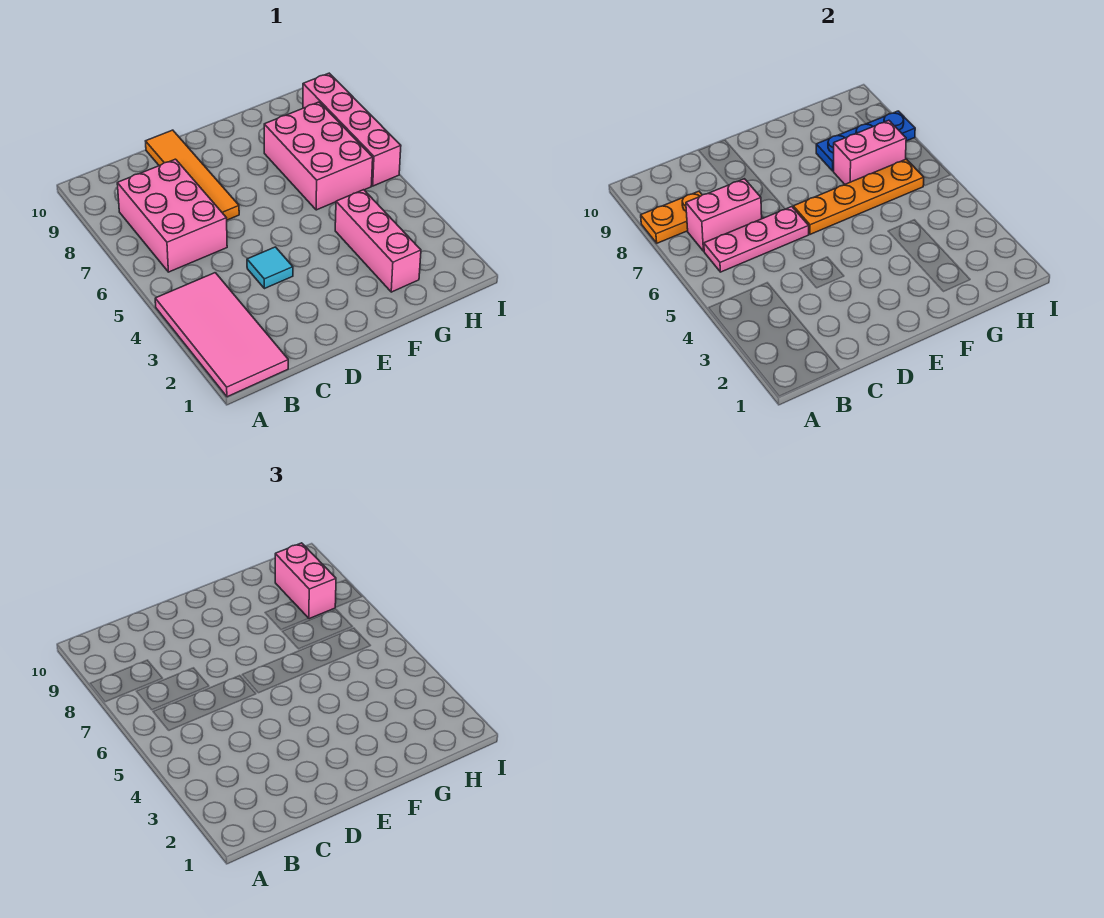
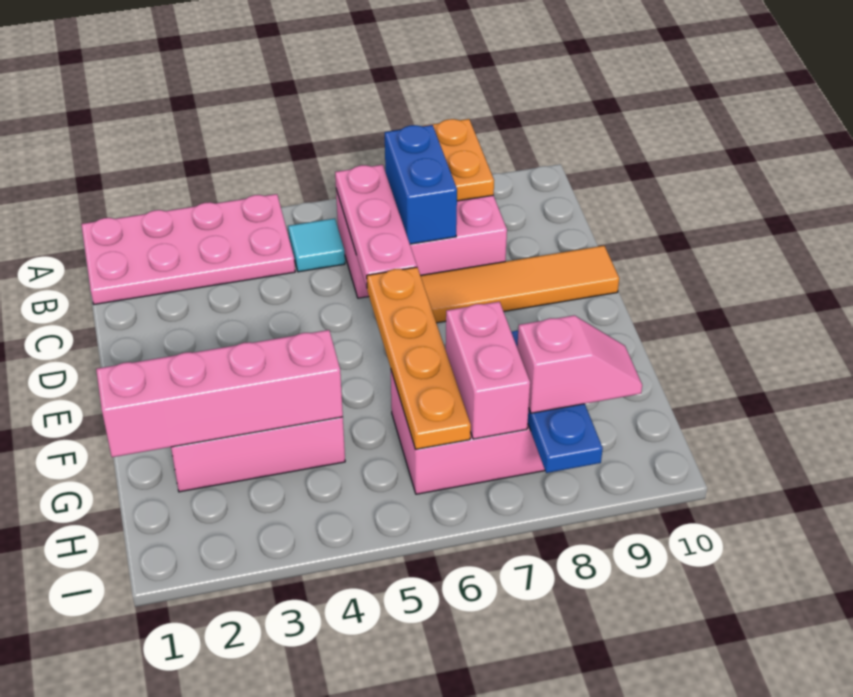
pink tile A1:B4 level 1 -> pink plate A1:B4 level 1
pink brick B7:C7 level 2 -> blue brick B7:C7 level 2
cyan tile D4 level 1 -> cyan tile B5 level 1
pink brick H8:H9 level 3 -> pink slope H8:H9 level 3 top 8
pink brick I6:I9 level 1 -> pink brick G1:G4 level 2

